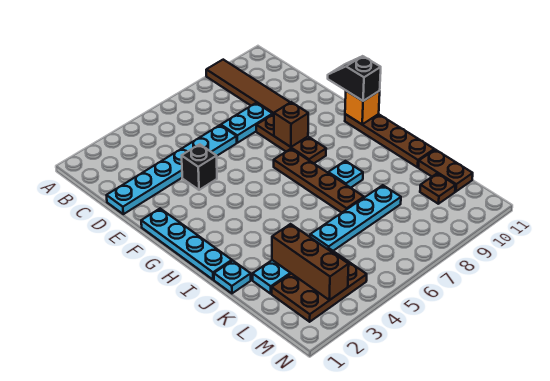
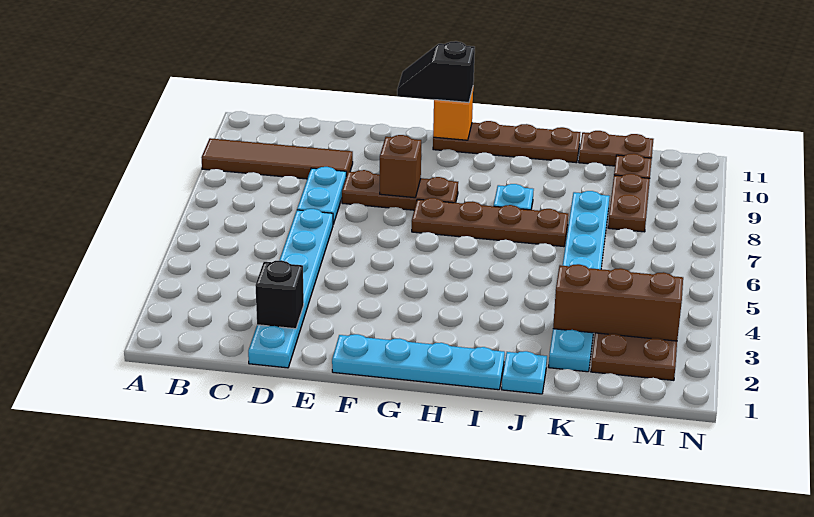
black brick E4 level 1 -> black brick D2 level 2
none -> brown plate L8:L9 level 1

